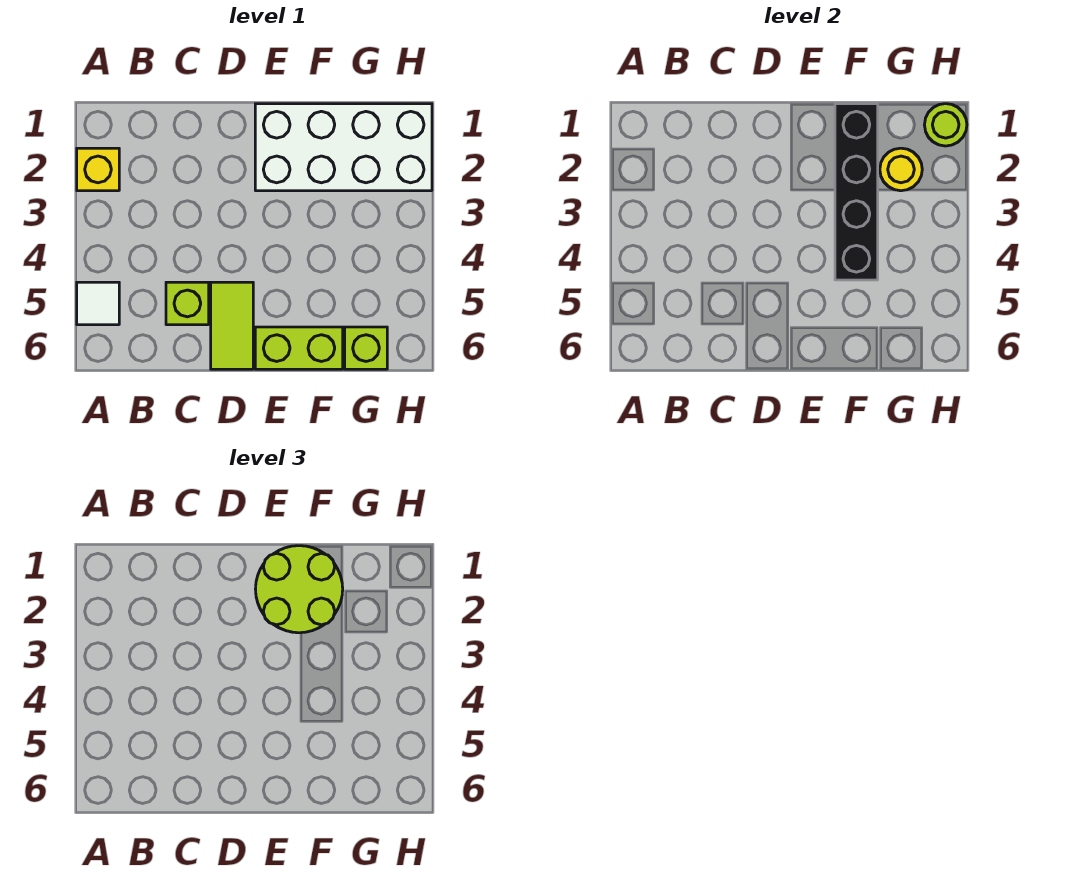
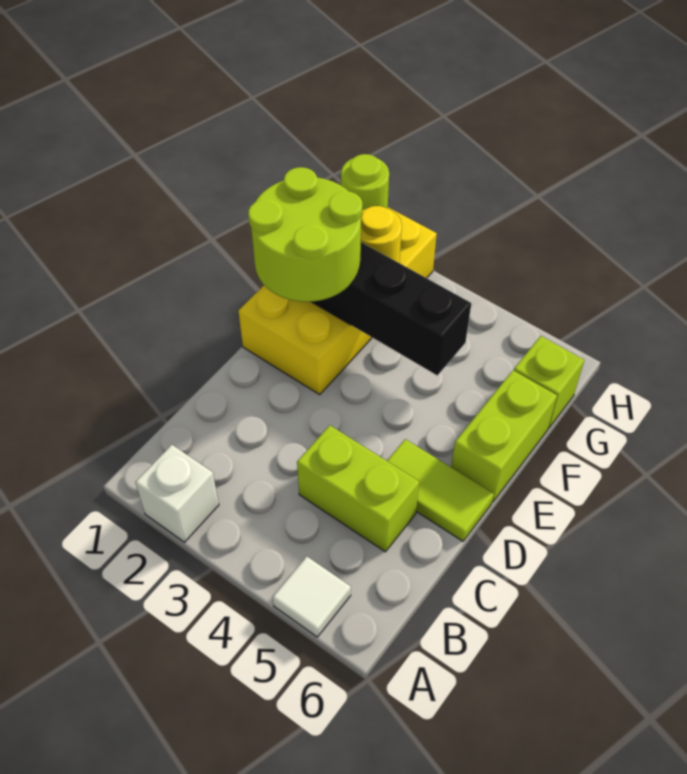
yellow brick A2 level 1 -> white brick A2 level 1
lime brick C5 level 1 -> lime brick C4:C5 level 1
white brick E1:H2 level 1 -> yellow brick E1:H2 level 1

